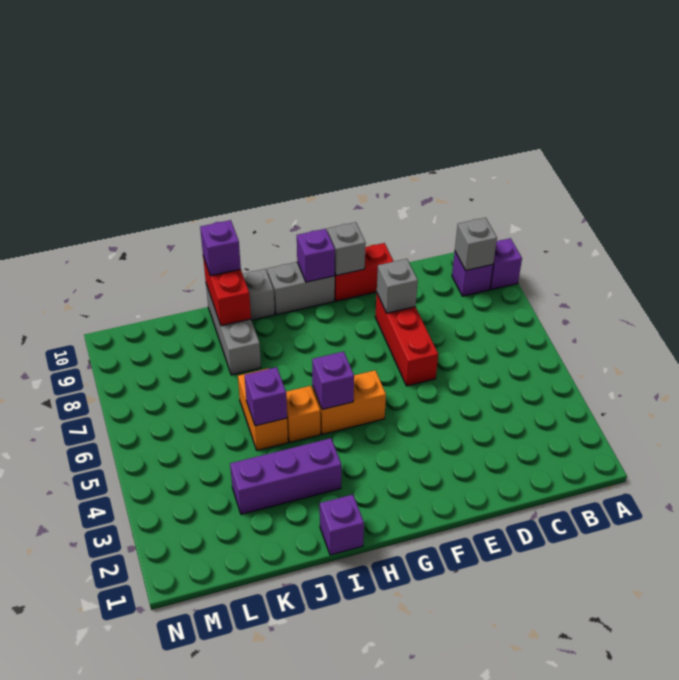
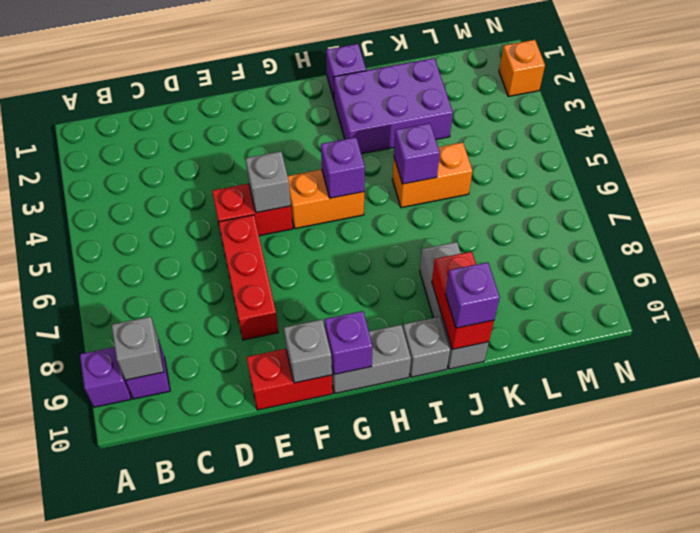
none -> red brick E5:F5 level 1
grey brick E8 level 2 -> grey brick F5 level 2
purple brick I3:K3 level 1 -> purple brick I2:K3 level 1
orange brick I5 level 1 -> orange brick N2 level 1
orange brick J5:J6 level 1 -> orange brick J5:K5 level 1

